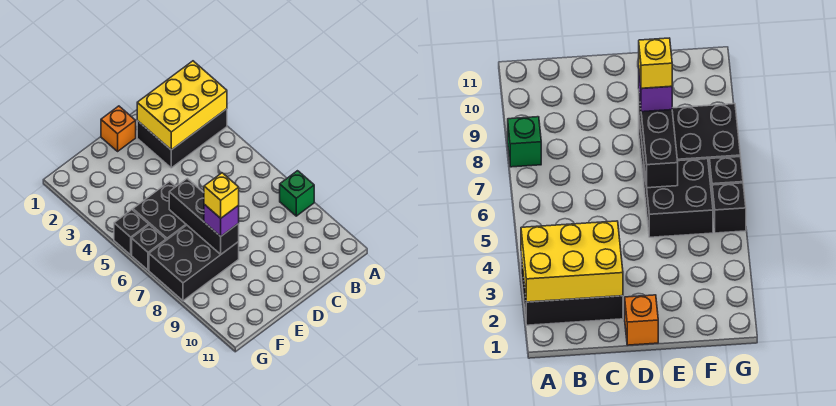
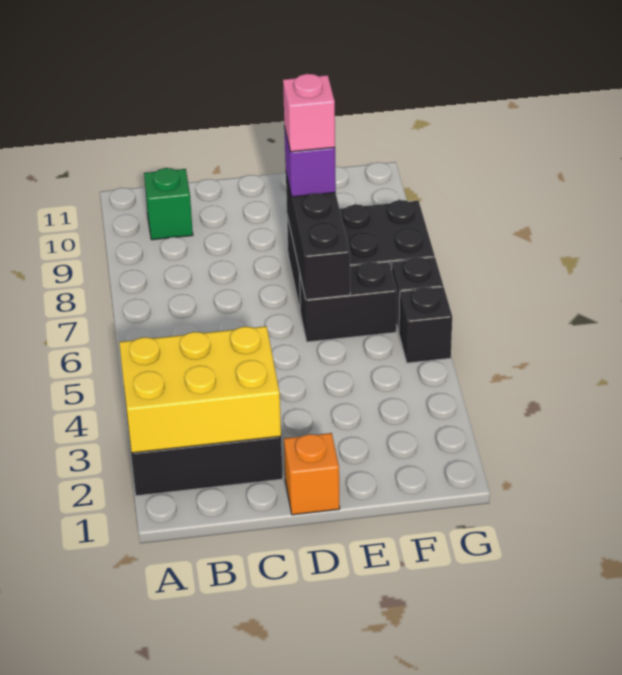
green brick A8 level 1 -> green brick B10 level 1
black brick E5:F6 level 1 -> black brick E6:F6 level 1
yellow brick E8 level 4 -> pink brick E8 level 4

